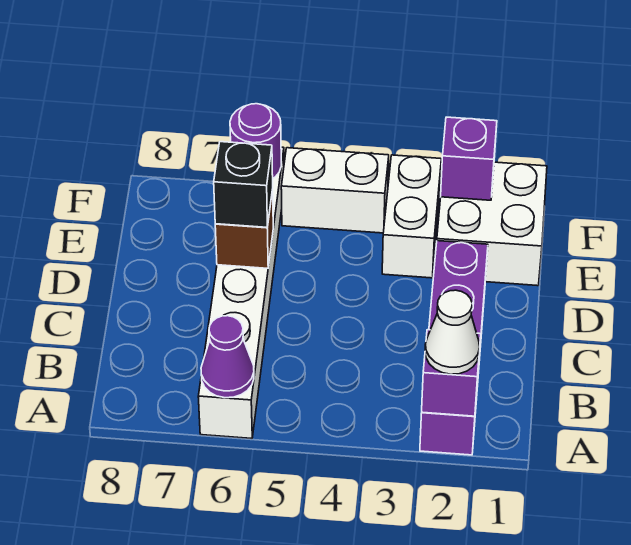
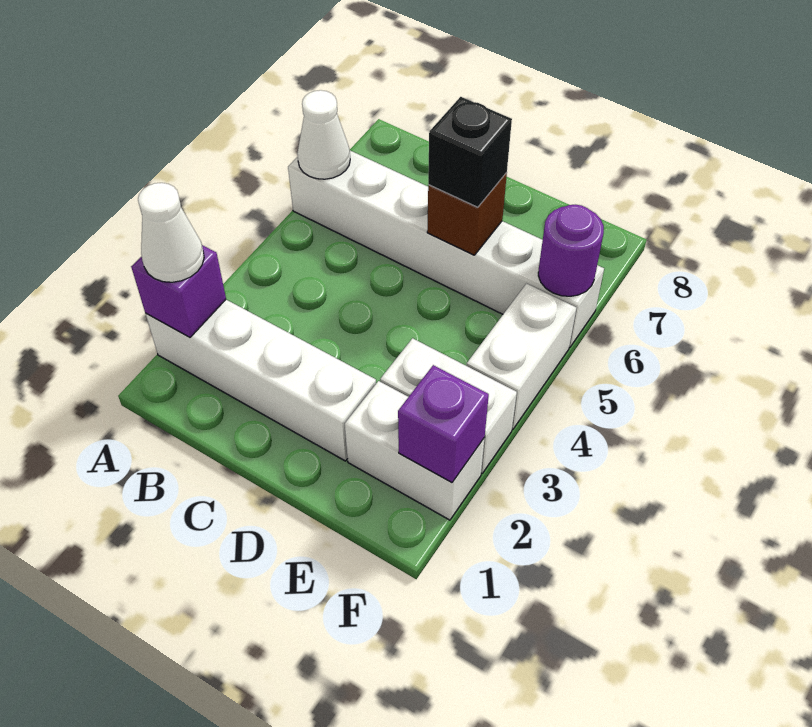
purple brick A2:D2 level 1 -> white brick A2:D2 level 1
purple cone A6 level 2 -> white cone A6 level 2
white brick E1:F2 level 1 -> white brick E2:F2 level 1

